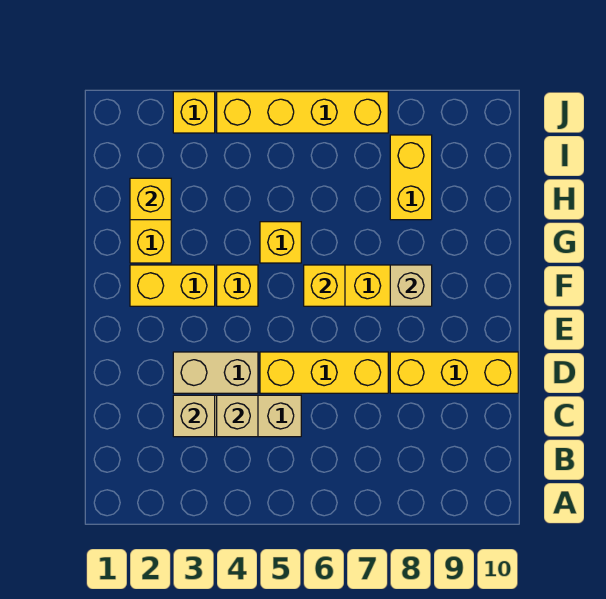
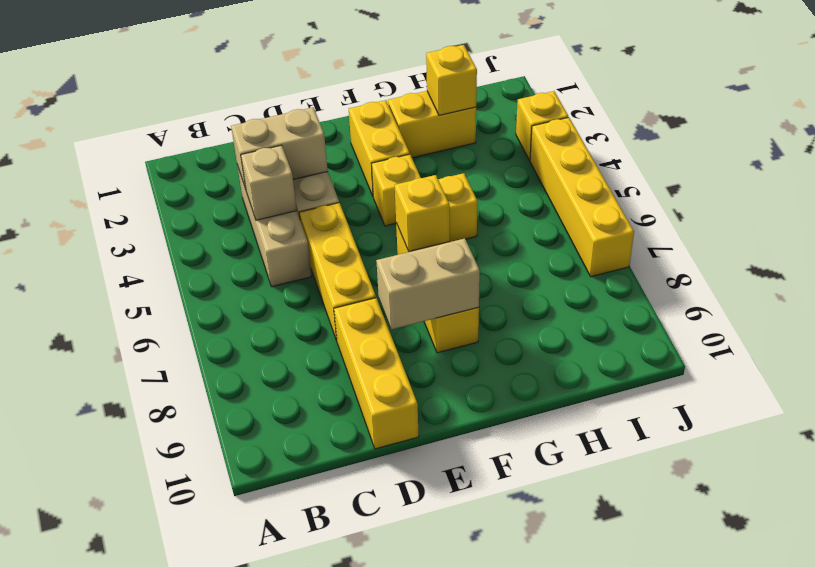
tan brick C3 level 2 -> tan brick C3:D3 level 2
tan brick F8 level 2 -> tan brick E8:F8 level 2
yellow brick H8:I8 level 1 -> none

